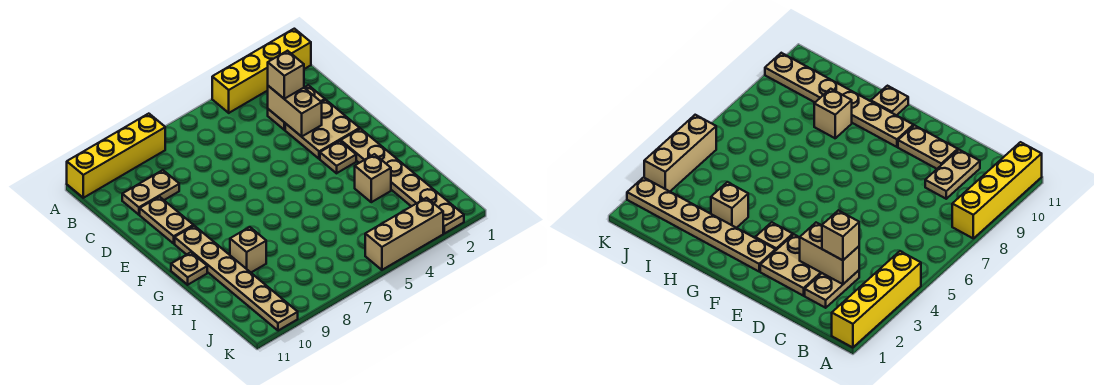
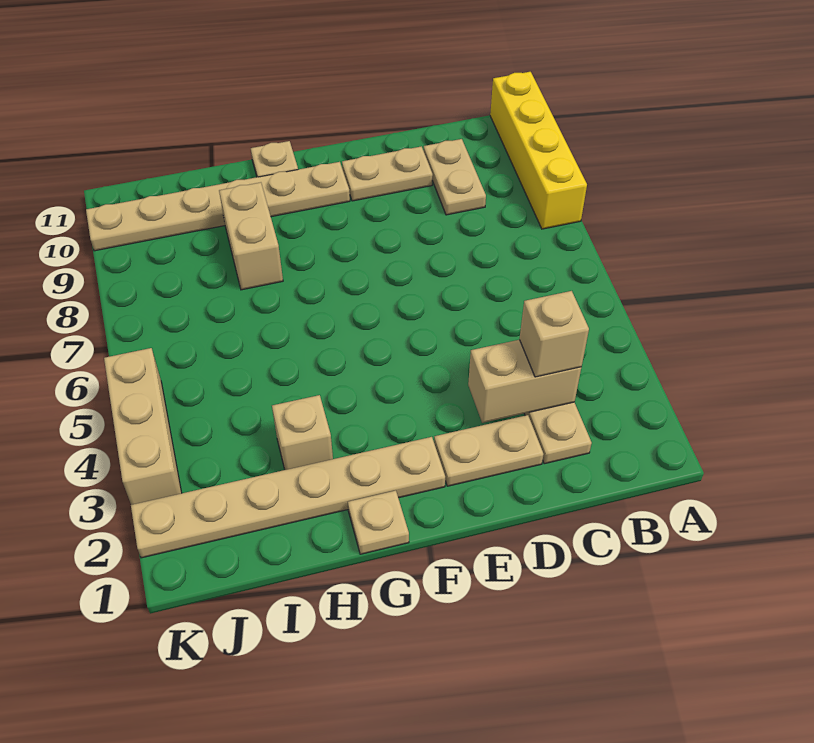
yellow brick A1:A4 level 1 -> none
tan plate D2:E3 level 1 -> tan plate D2:E2 level 1
tan plate F3 level 1 -> tan plate G1 level 1
tan brick H9 level 1 -> tan brick H8:H9 level 1

